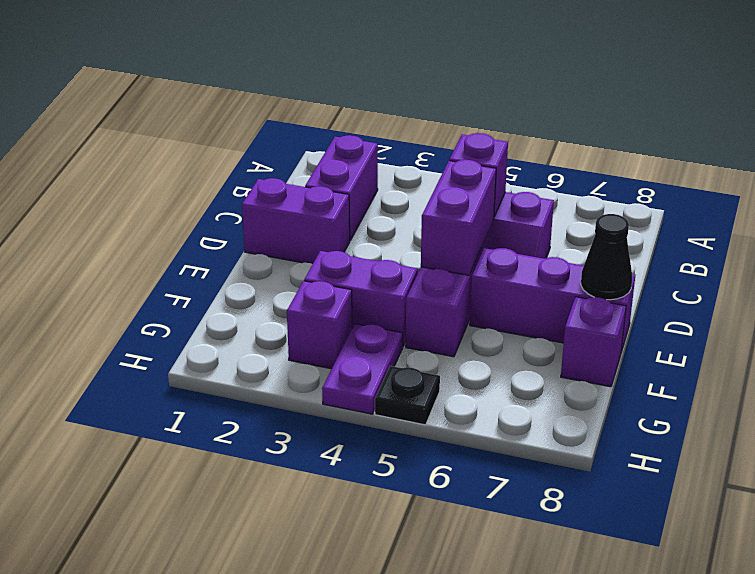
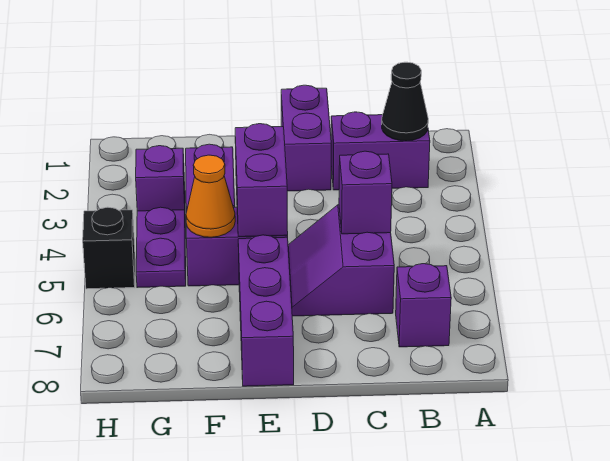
purple brick D5:E5 level 2 -> purple brick E4:E5 level 2
black cone E8 level 2 -> black cone B2 level 2
none -> orange cone F5 level 2
purple brick F8 level 1 -> purple brick B7 level 1
purple plate G4:H4 level 1 -> purple plate G4:G5 level 1
black plate H5 level 1 -> black brick H5 level 1

